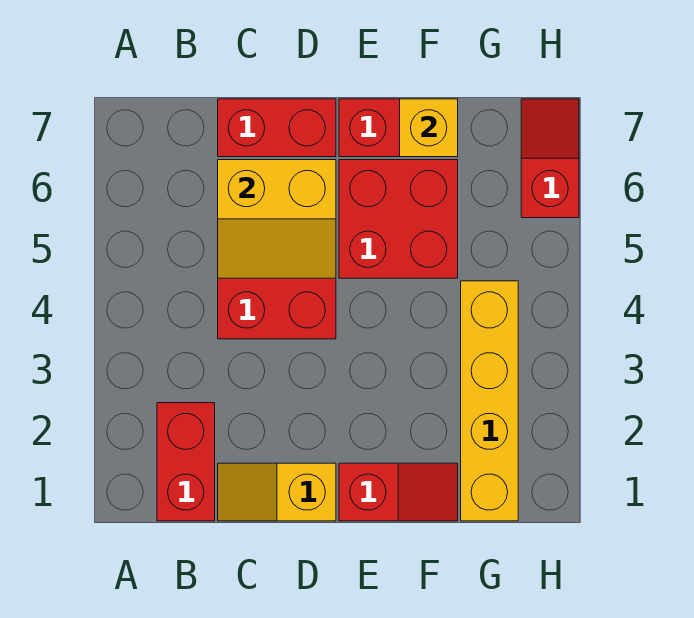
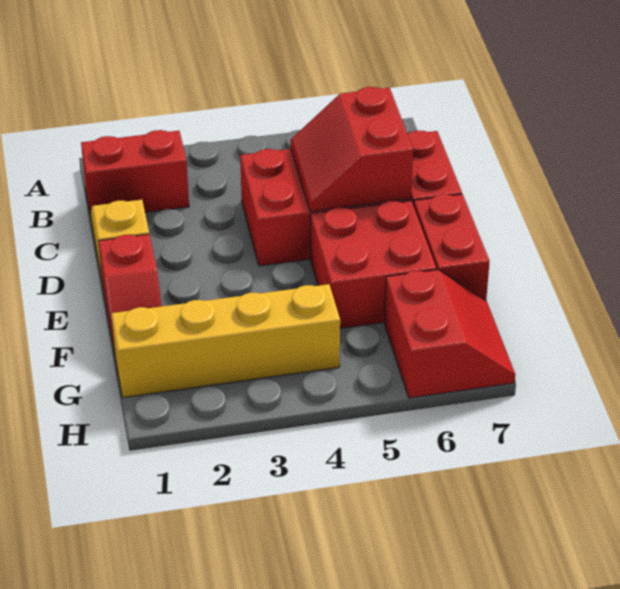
yellow slope C5:D6 level 2 top 6 -> red slope C5:D6 level 2 top 6
yellow brick F7 level 2 -> none
red slope H6:H7 level 1 top 6 -> red slope G6:H7 level 1 top 6

